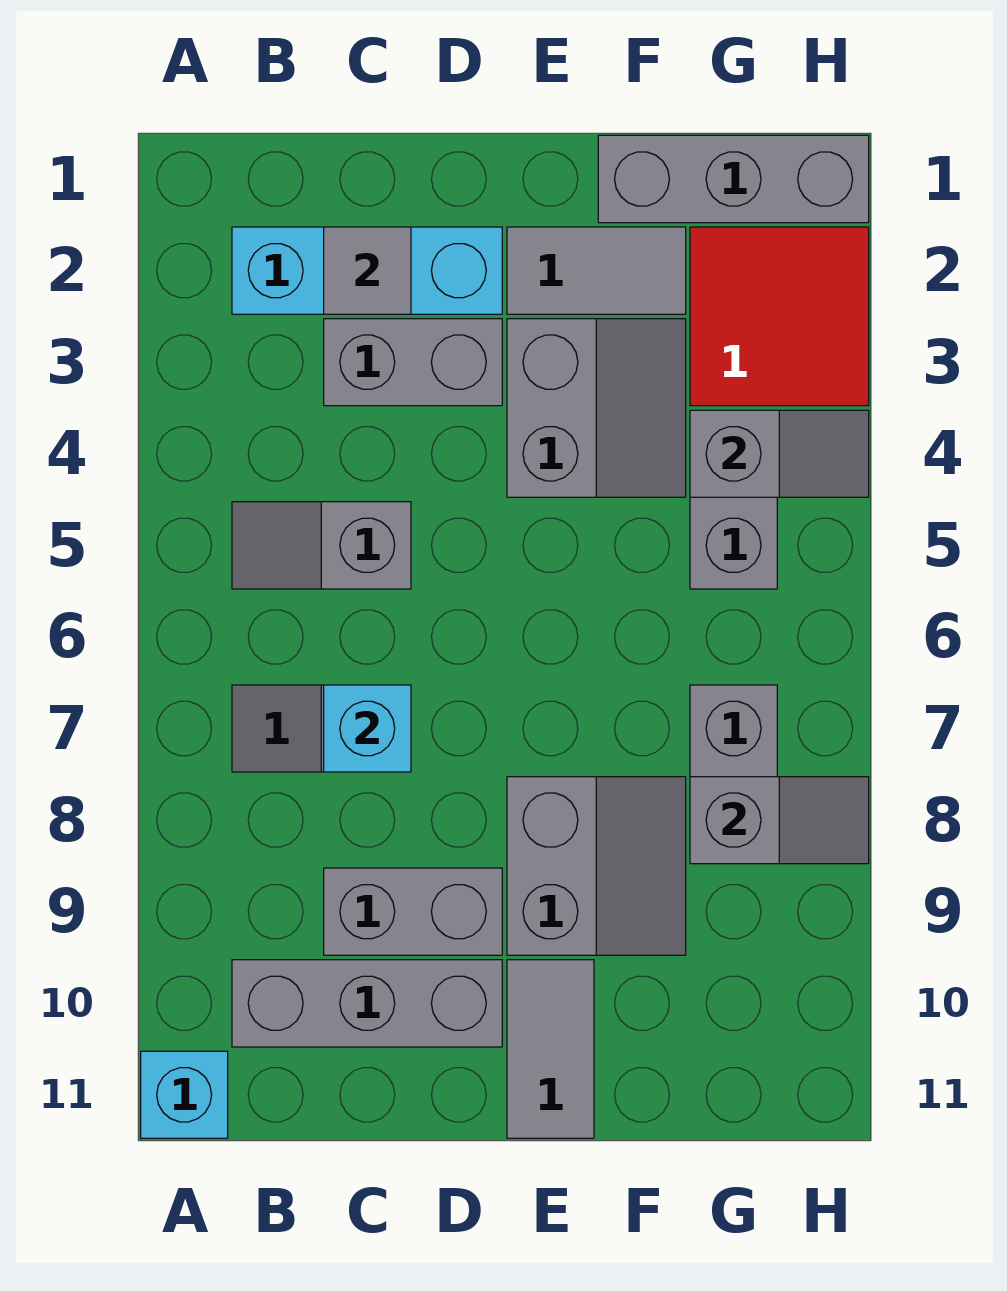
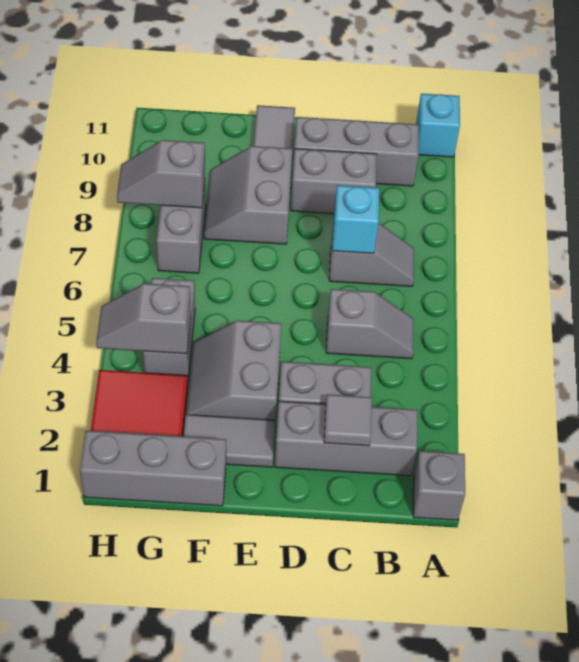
none -> grey brick A1 level 1
cyan brick B2:D2 level 1 -> grey brick B2:D2 level 1

